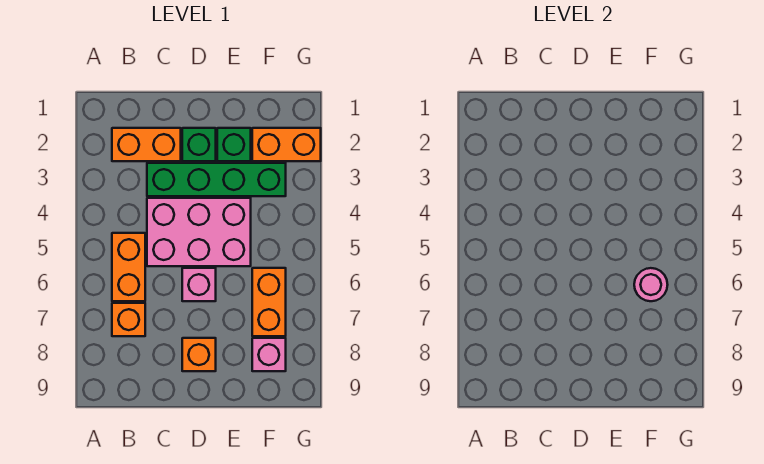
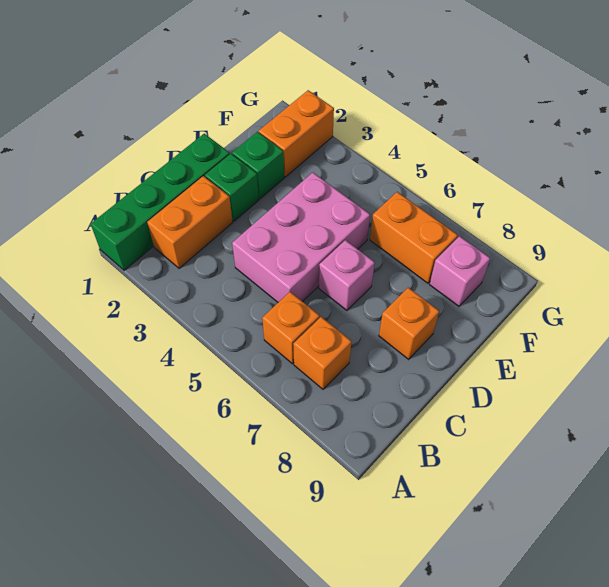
orange brick B5:B6 level 1 -> orange brick B6 level 1
green brick C3:F3 level 1 -> green brick A1:D1 level 1
pink round brick F6 level 2 -> none

